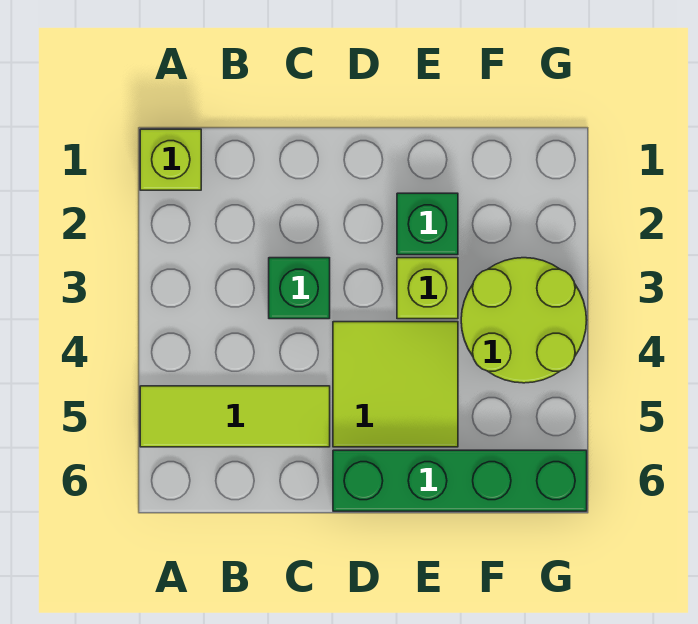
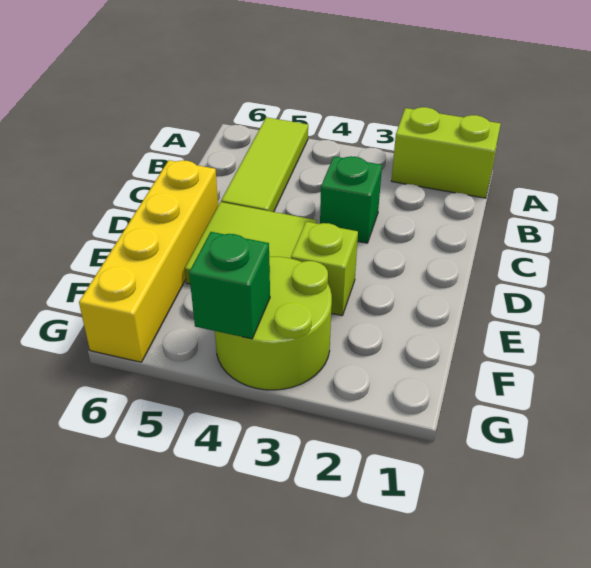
lime brick A1 level 1 -> lime brick A1:A2 level 1
green brick D6:G6 level 1 -> yellow brick D6:G6 level 1
green brick E2 level 1 -> green brick G4 level 2

